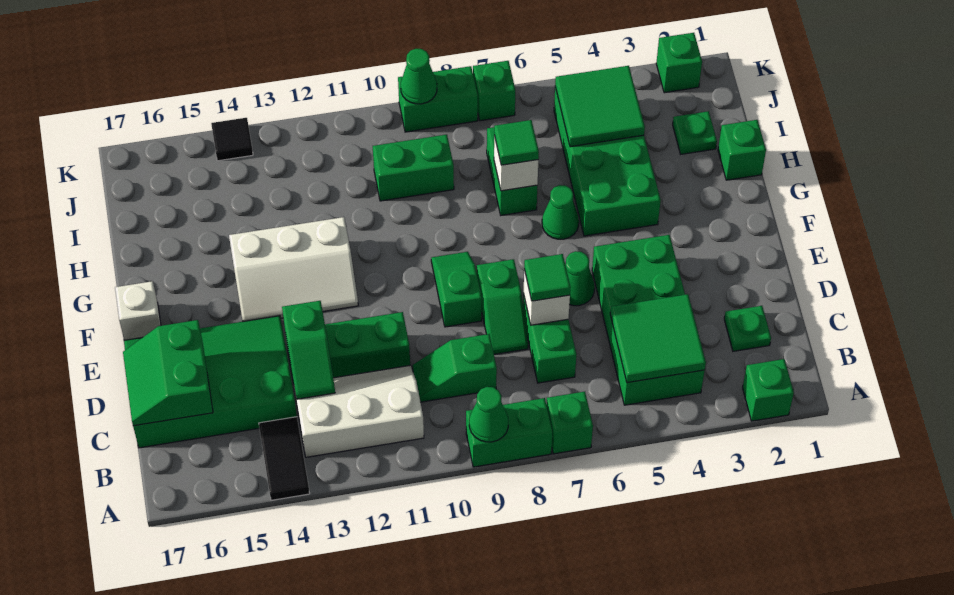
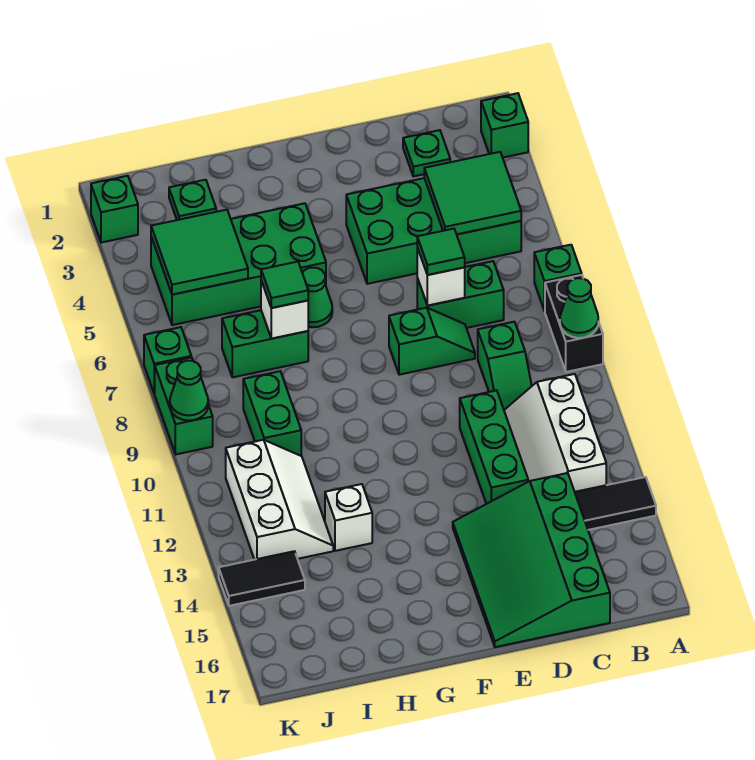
green brick A8:A9 level 1 -> black brick A8:A9 level 1
green slope C13:D13 level 2 top D -> none
green slope C16:D17 level 2 top 16 -> none
green cone E6 level 1 -> none
green slope E9:F9 level 1 top E -> none
white slope F12:G14 level 1 top G -> white slope I11:J13 level 1 top J
white brick F17 level 1 -> white brick H13 level 1
green brick H1 level 1 -> none
black tile K14 level 1 -> black tile J14:K14 level 1

